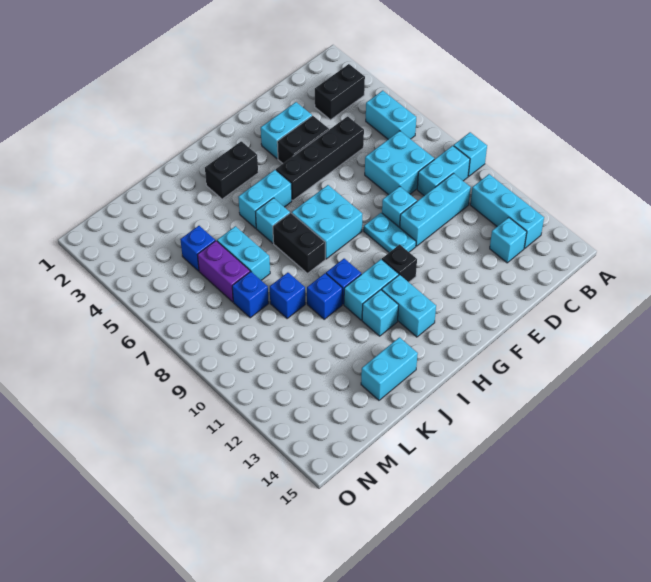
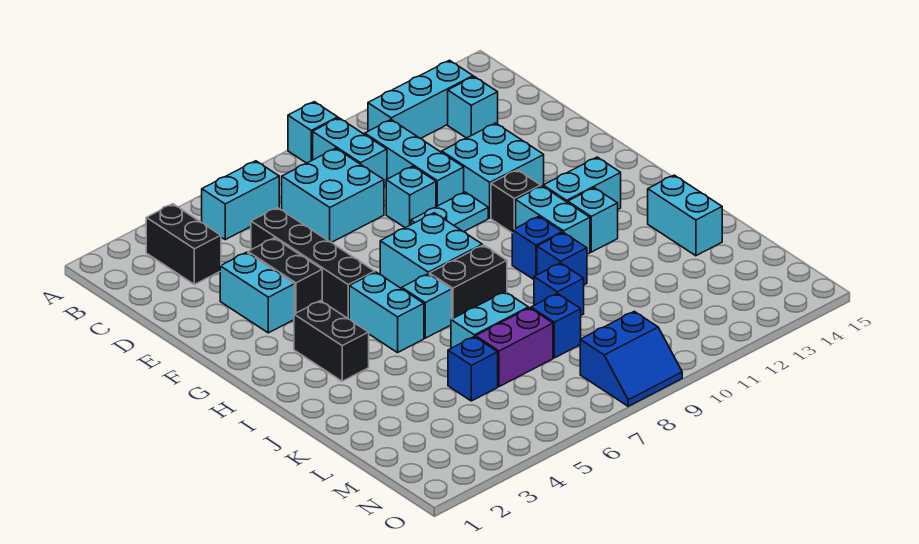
none -> cyan brick E11:F12 level 1
none -> blue slope N8:O9 level 1 top N

